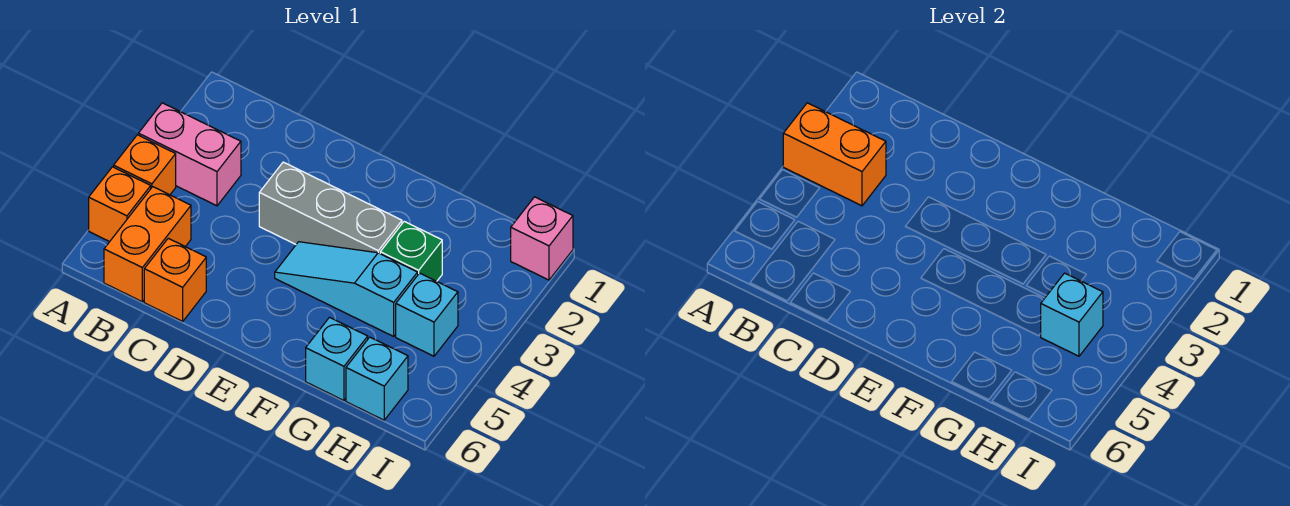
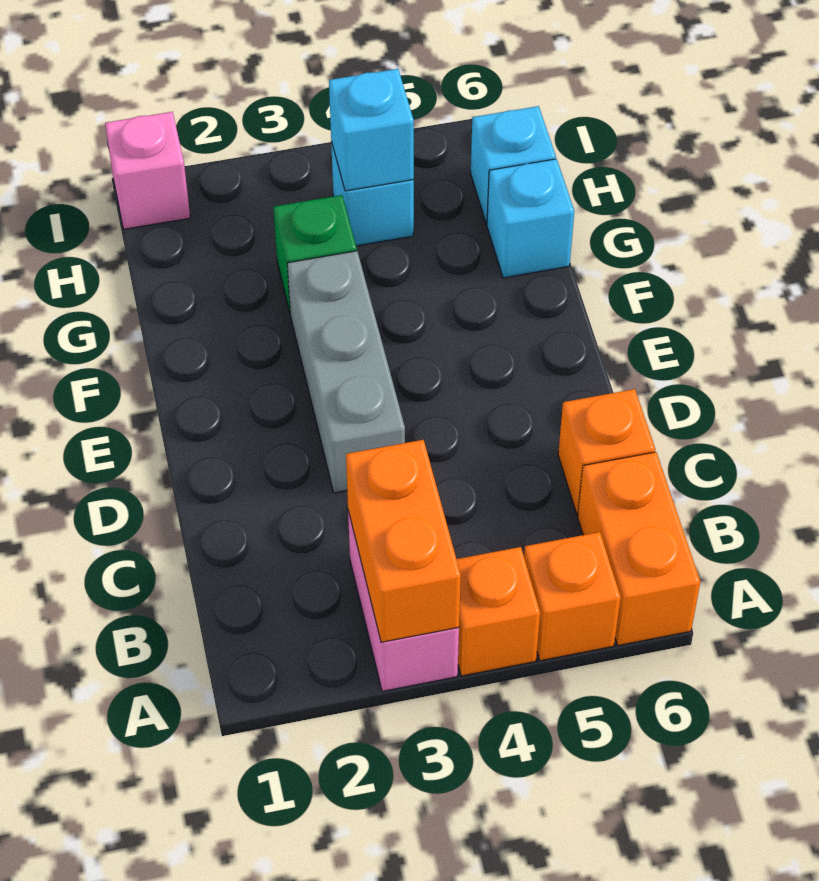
orange brick B5:B6 level 1 -> orange brick A6:B6 level 1
cyan slope E4:G4 level 1 top G -> none

